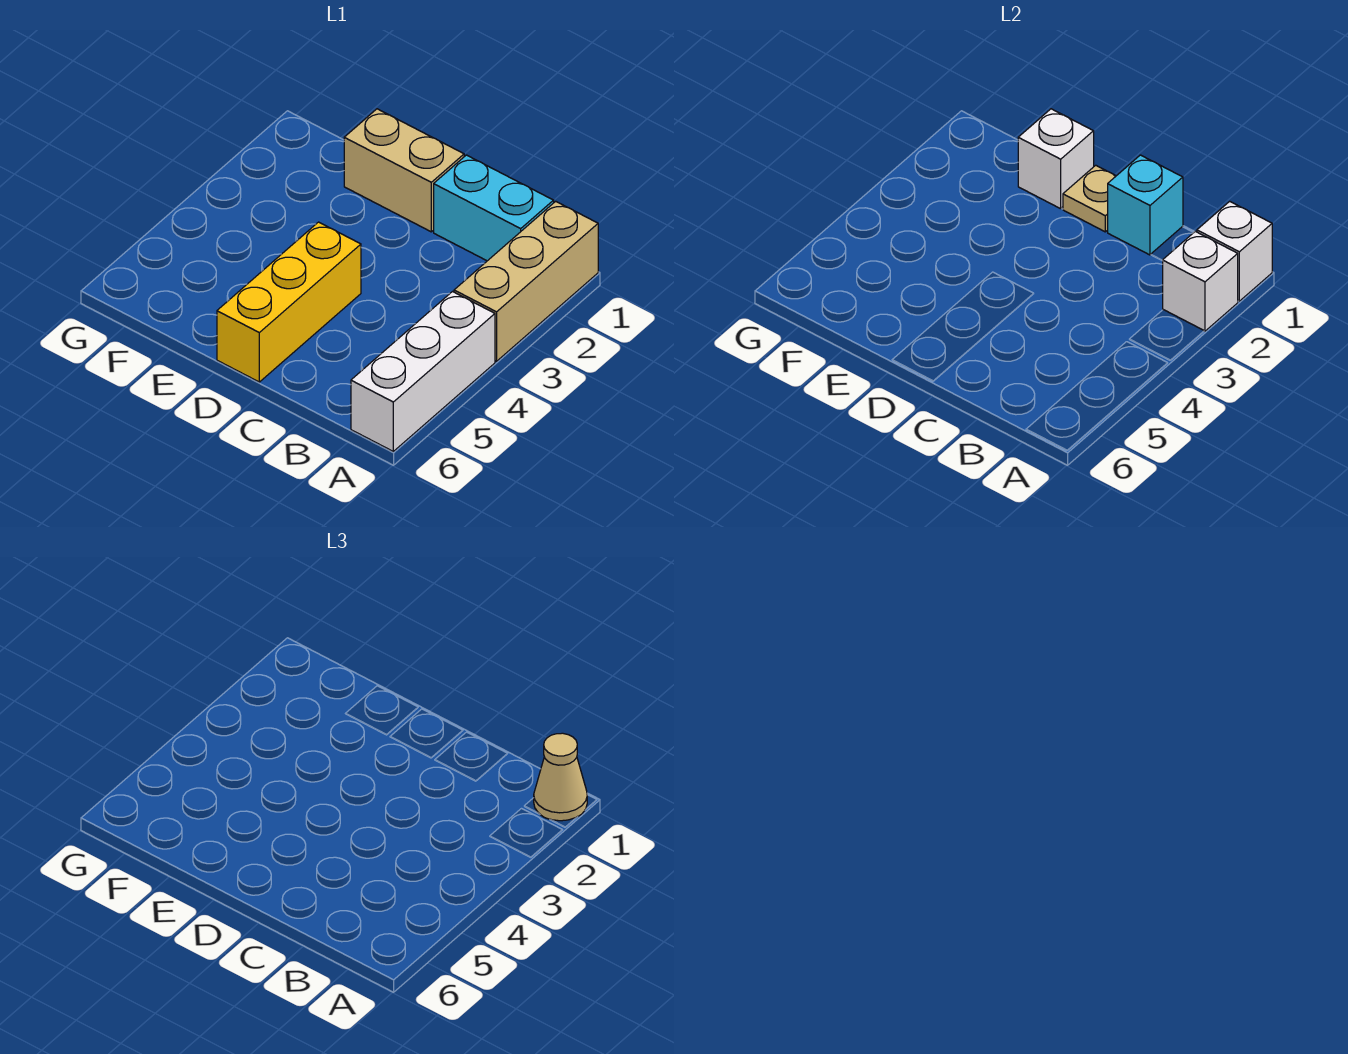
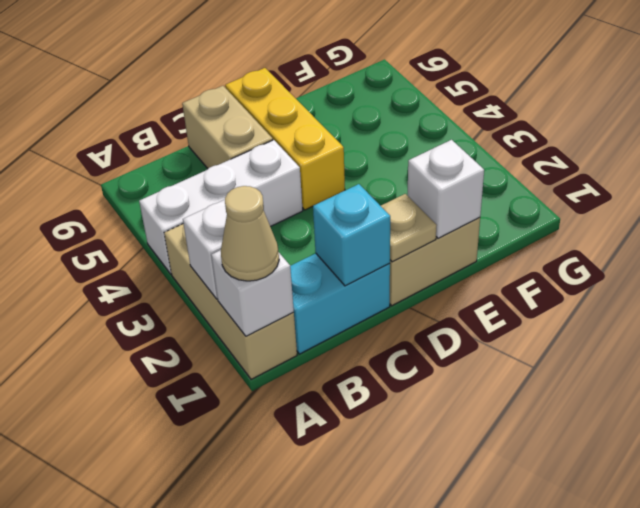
white brick A4:A6 level 1 -> white brick A4:C4 level 1
none -> tan brick C5:C6 level 1

